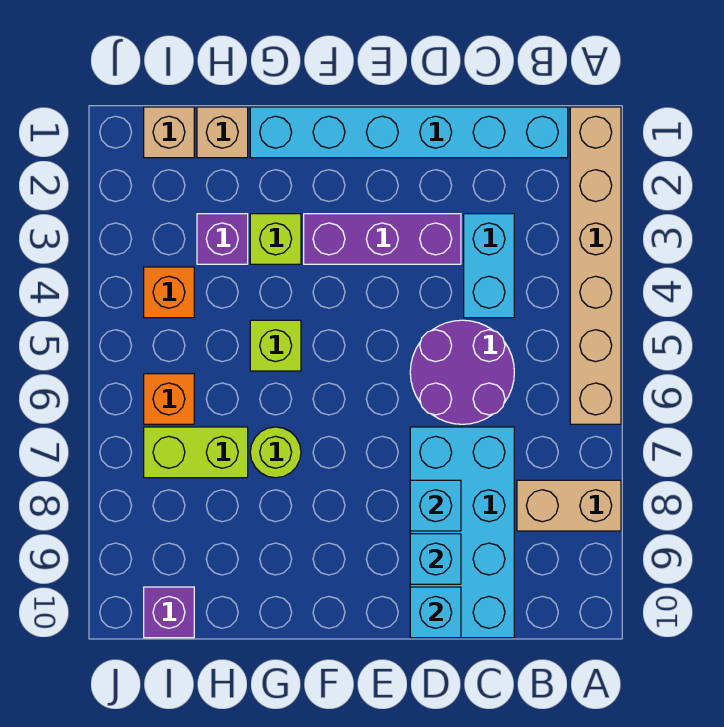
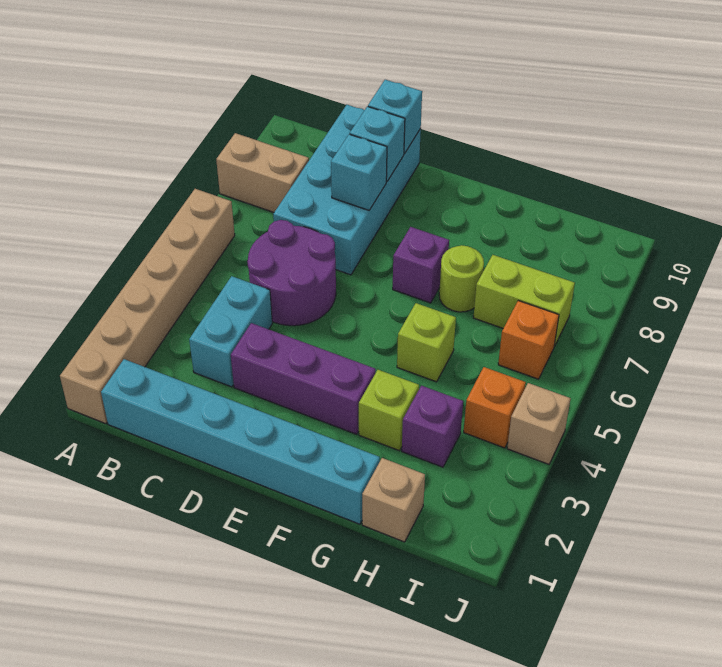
tan brick I1 level 1 -> tan brick J4 level 1
purple brick I10 level 1 -> purple brick F7 level 1

